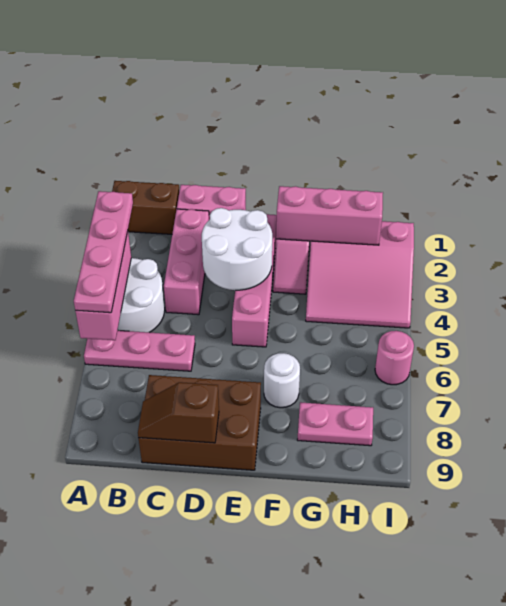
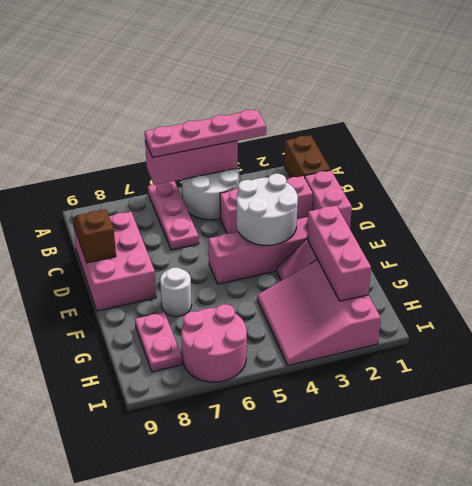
brown brick C8:E9 level 1 -> pink brick C8:E9 level 1
pink round brick I6 level 1 -> pink round brick H6:I7 level 1

